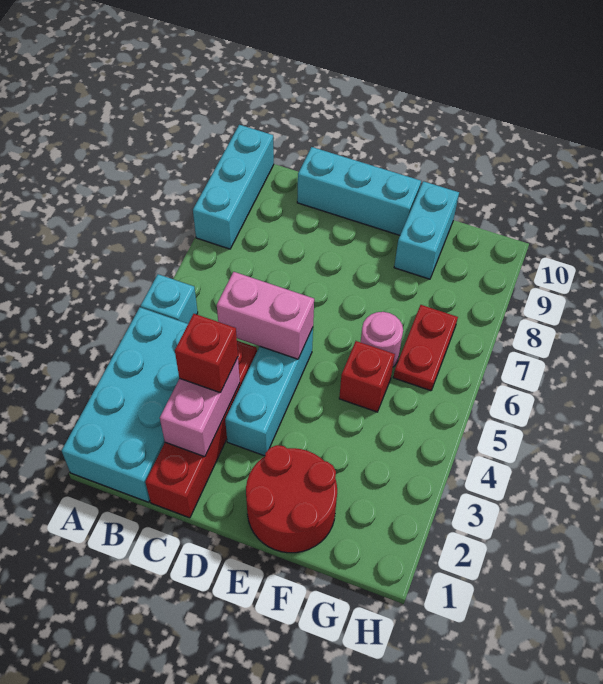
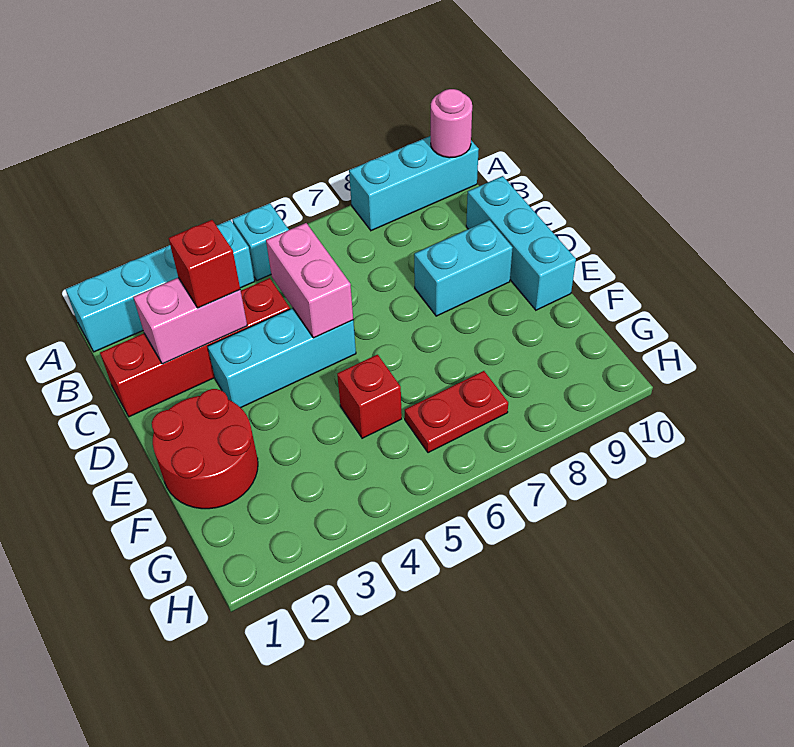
cyan brick A1:B4 level 1 -> cyan brick A1:A4 level 1
pink round brick F6 level 1 -> pink round brick A10 level 2
cyan brick F9:F10 level 1 -> cyan brick D8:D9 level 1

